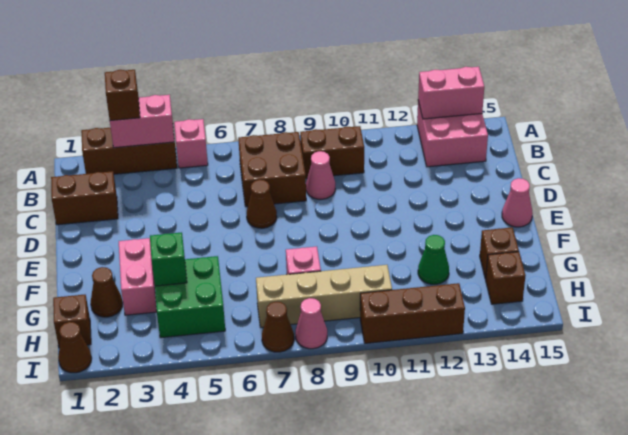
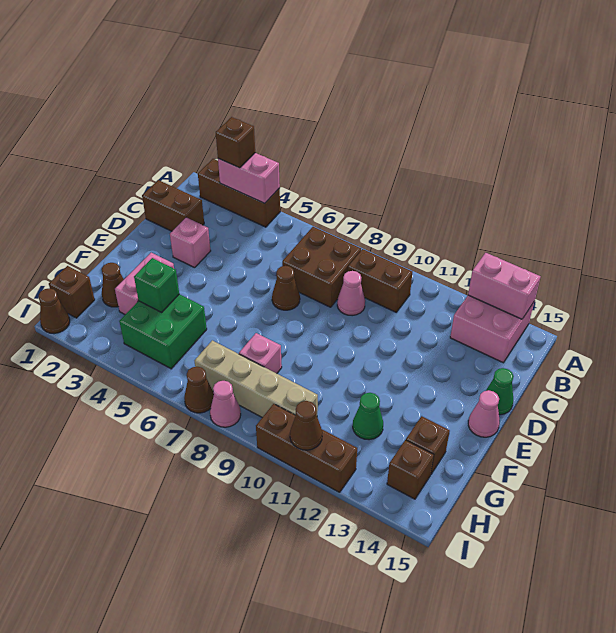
pink brick A5 level 1 -> pink brick D3 level 1
none -> green cone D15 level 1
none -> brown cone I11 level 2

